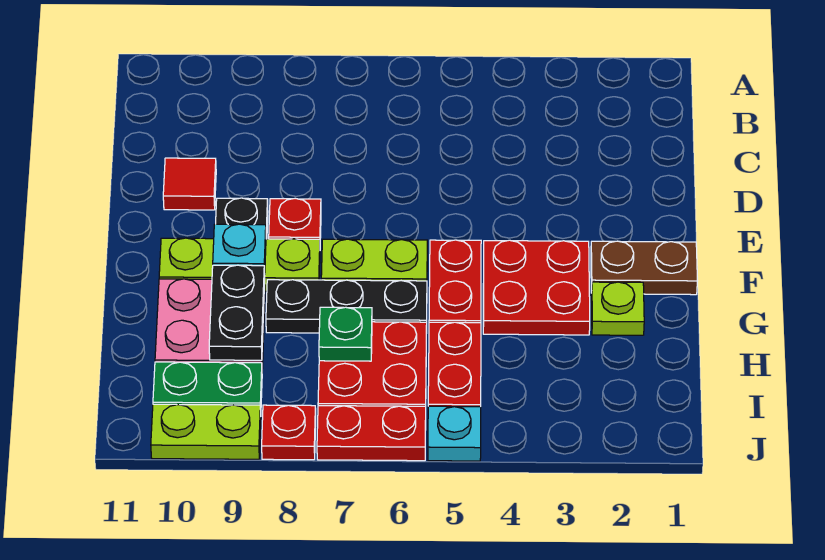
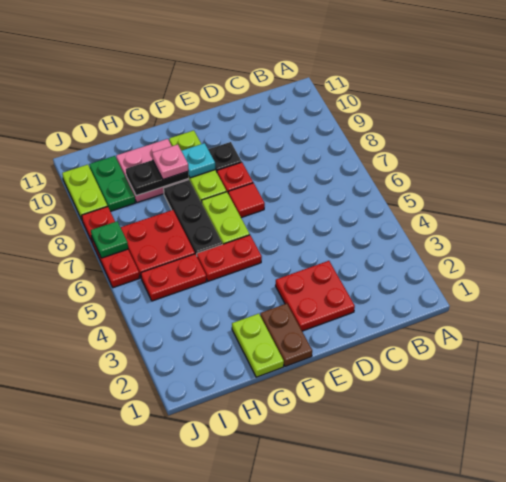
red tile D10 level 1 -> red tile E7 level 1
red plate F3:G4 level 1 -> red plate D2:E3 level 1
lime plate G2 level 1 -> lime plate G1:G2 level 1
none -> pink plate G9 level 3
green plate H7 level 2 -> green plate J7 level 2
cyan plate J5 level 1 -> none

